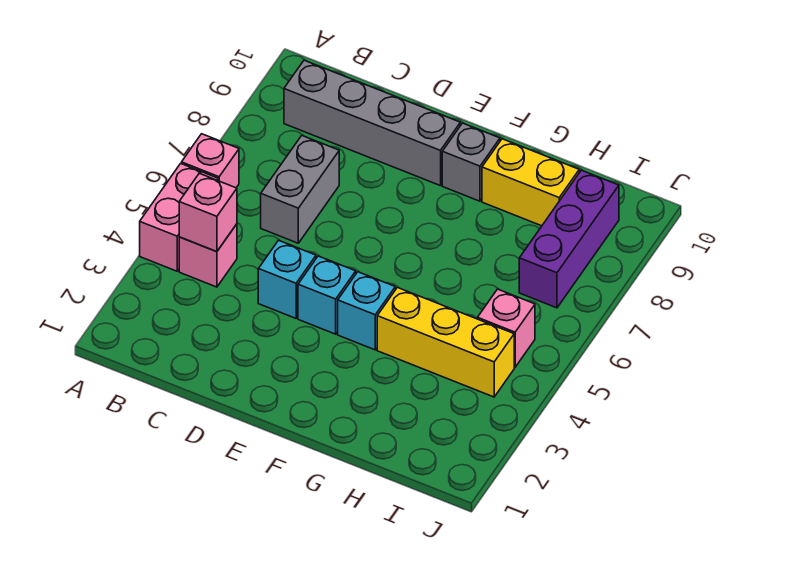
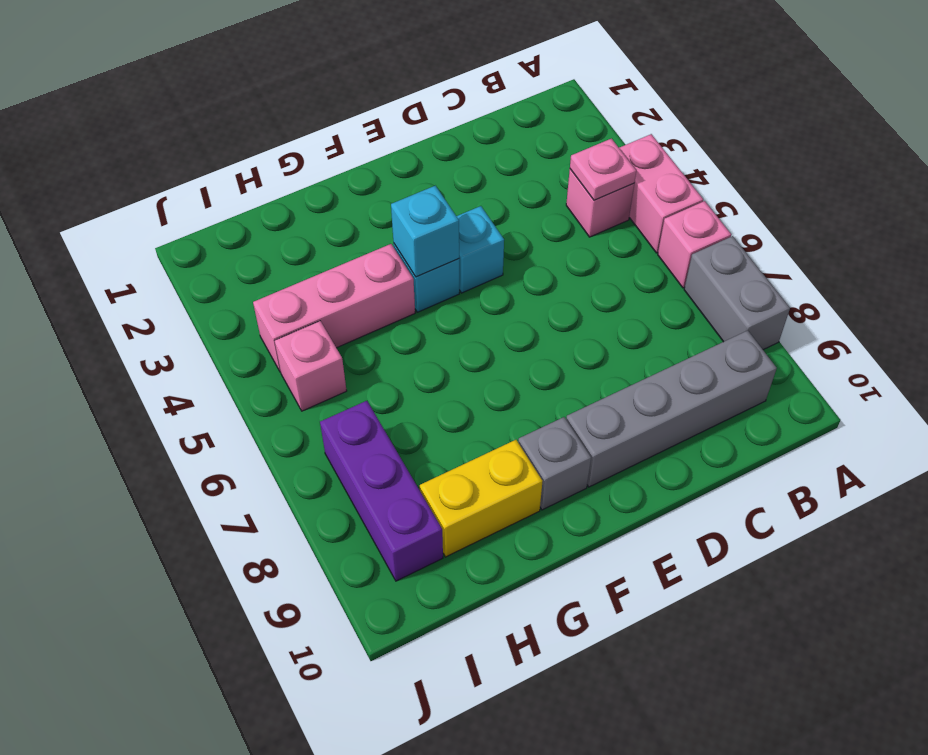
pink brick B4 level 2 -> pink plate B4 level 2
grey brick C6:C7 level 1 -> grey brick A7:A8 level 1
cyan brick D4 level 1 -> cyan brick F4 level 2
yellow brick G4:I4 level 1 -> pink brick G4:I4 level 1

